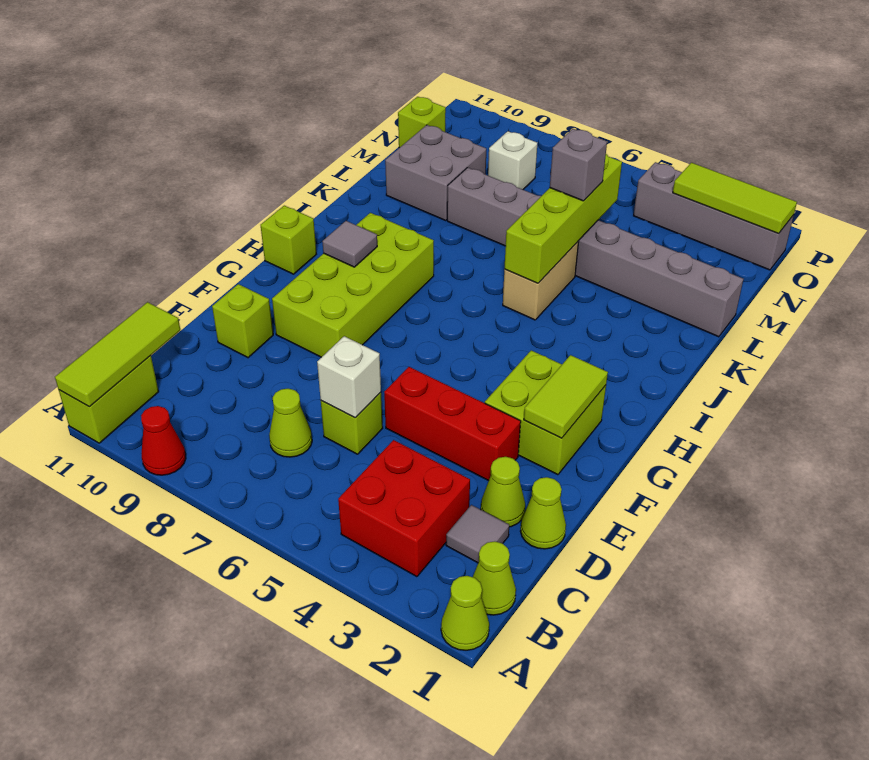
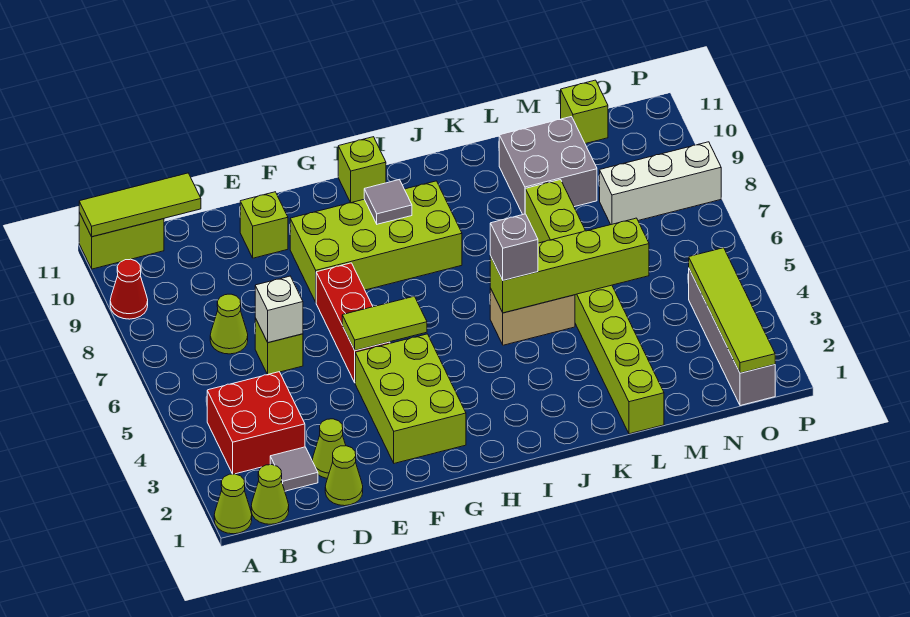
red brick E3:E5 level 1 -> red brick F5:F7 level 1
lime brick F2:G3 level 1 -> lime brick F2:G4 level 1
lime tile F2:G2 level 2 -> lime tile F5:G5 level 2
grey brick L1:L8 level 1 -> lime brick L1:L8 level 1
grey brick L5 level 3 -> grey brick J5 level 3
white brick N8 level 1 -> white brick N8:P8 level 1
lime tile O1:O3 level 2 -> lime tile O1:O4 level 2

